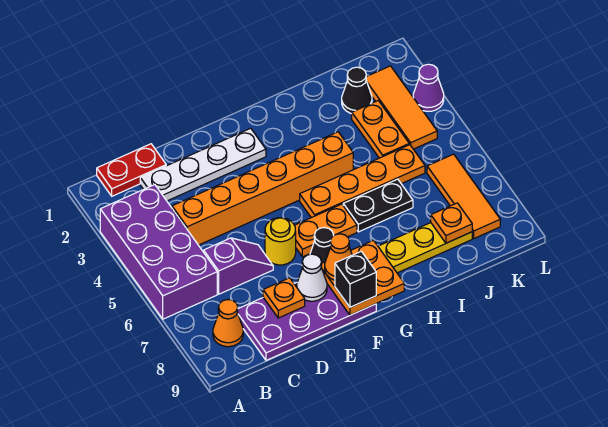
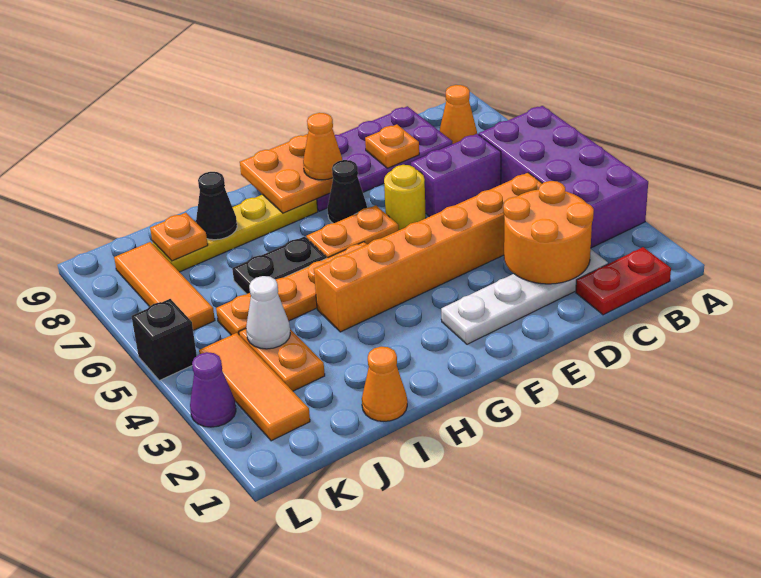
none -> orange round brick C2:D3 level 2
purple slope C6:D6 level 1 top C -> purple brick C6:D6 level 1
white cone E8 level 2 -> white cone J4 level 2
black brick F9 level 3 -> black brick L5 level 1
none -> orange cone I1 level 1
black cone J2 level 1 -> black cone I8 level 2

